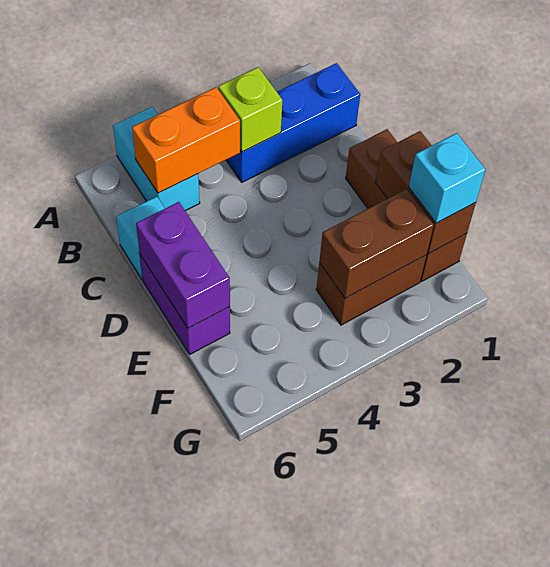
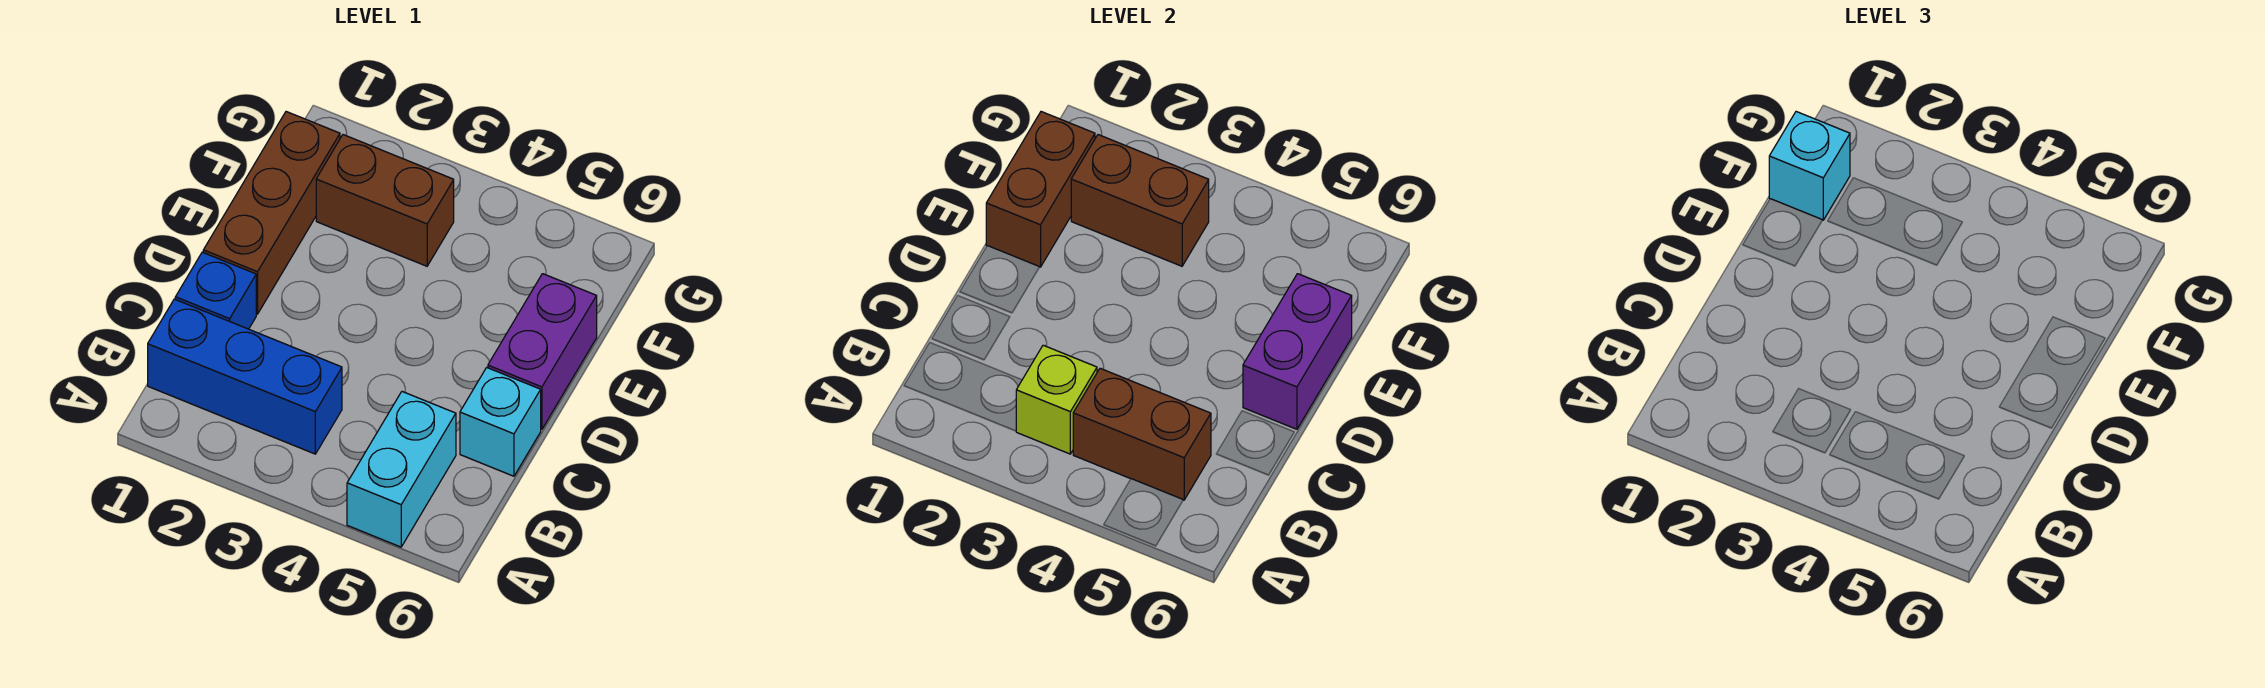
orange brick B4:B5 level 2 -> brown brick B4:B5 level 2
none -> blue brick C1 level 1

